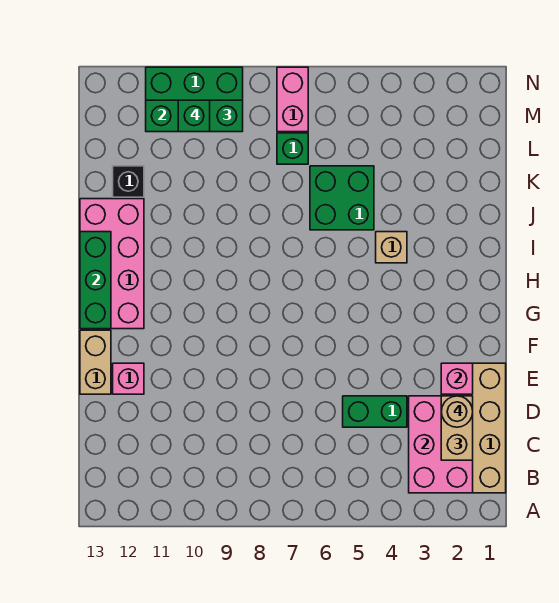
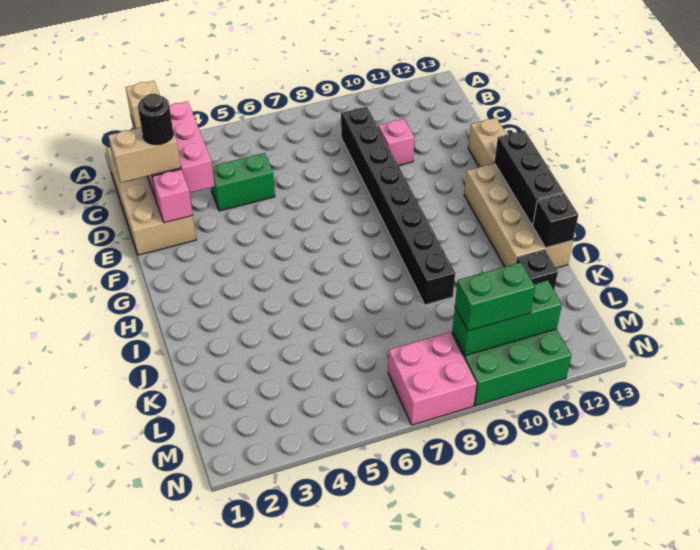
tan brick C2:D2 level 3 -> tan brick D1:D2 level 3
none -> black brick C9:J9 level 1
tan round brick D2 level 4 -> black round brick D2 level 4
pink brick E12 level 1 -> pink brick D10 level 1
pink brick G12:J13 level 1 -> tan brick G12:J13 level 1
green brick G13:I13 level 2 -> black brick G13:I13 level 2
tan brick I4 level 1 -> tan brick B2 level 3
green brick J5:K6 level 1 -> none
none -> black brick J13 level 2
green brick L7 level 1 -> none
pink brick M7:N7 level 1 -> pink brick M7:N8 level 1
green brick M10 level 4 -> none

